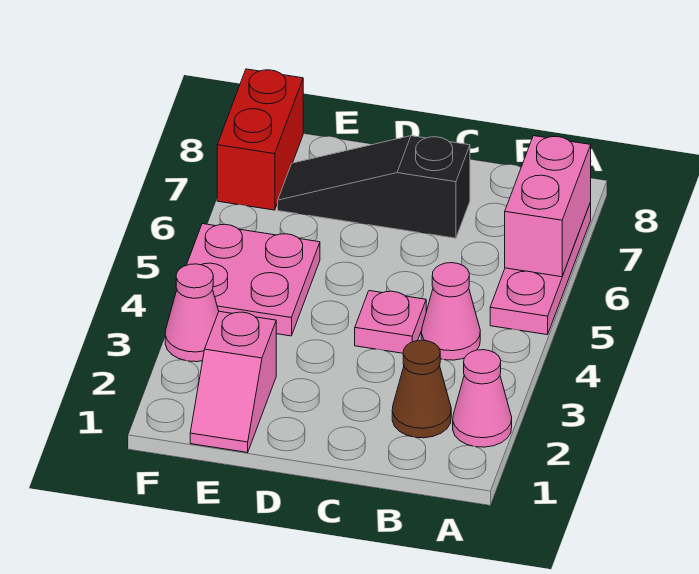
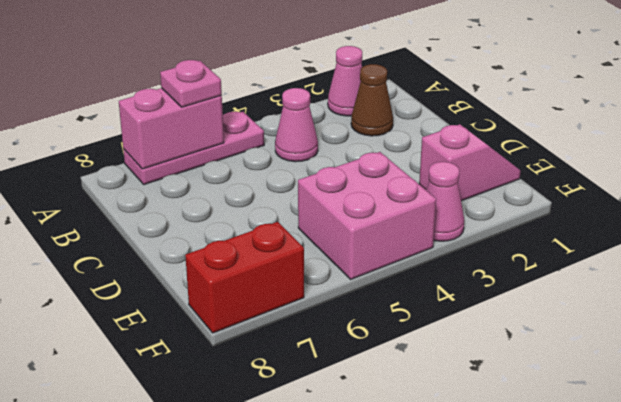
pink plate C4 level 1 -> pink plate A6 level 3
black slope C7:E7 level 1 top C -> none
pink plate E4:F5 level 1 -> pink brick E4:F5 level 1

